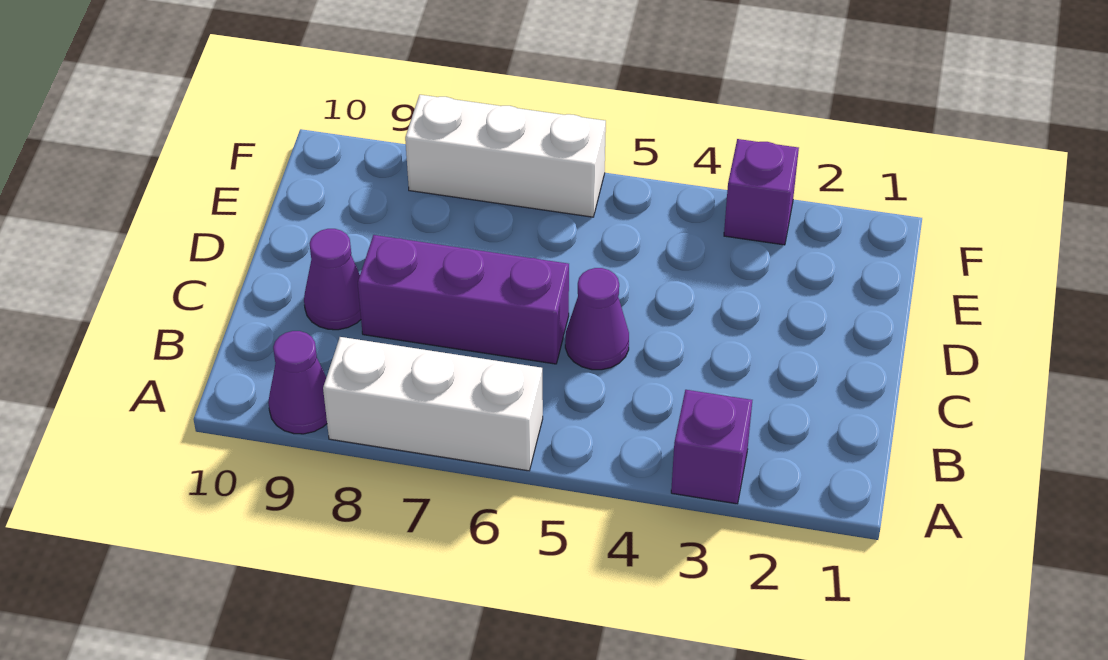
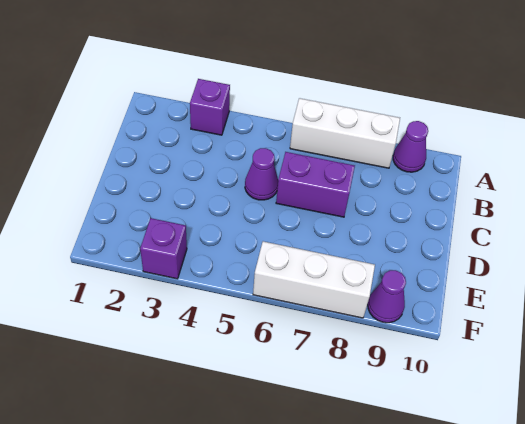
purple brick C6:C8 level 1 -> purple brick C6:C7 level 1
purple cone C9 level 1 -> purple cone F9 level 1

